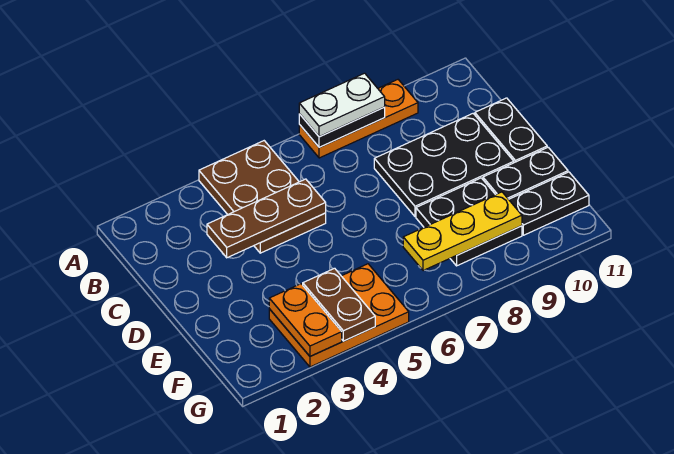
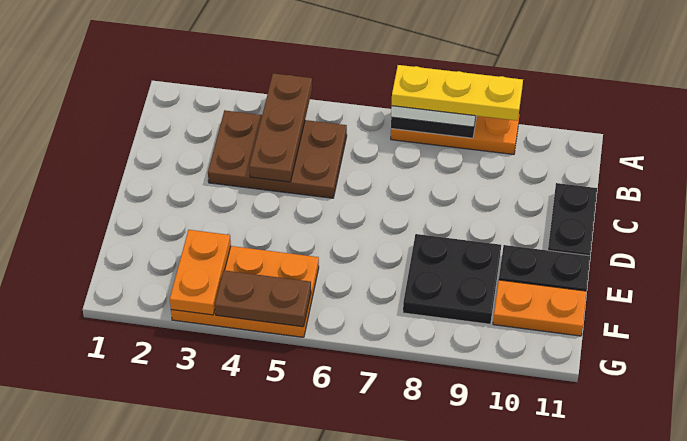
brown plate A4:C5 level 1 -> brown plate B3:C5 level 1
brown plate C3:C5 level 2 -> brown plate A4:C4 level 2
black plate C8:D10 level 1 -> none
brown plate F4:G4 level 2 -> brown plate G4:G5 level 2
yellow plate F7:F9 level 2 -> yellow plate A7:A9 level 4
black plate F10:F11 level 1 -> orange plate F10:F11 level 1

